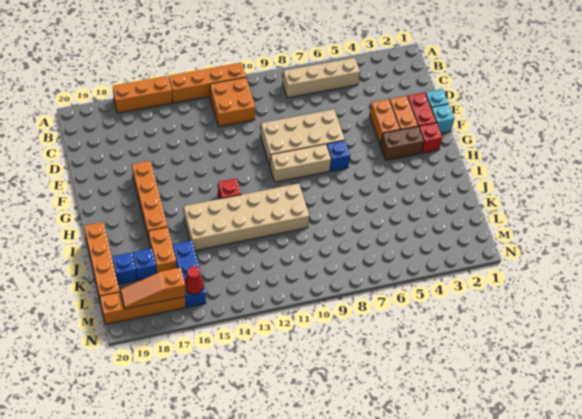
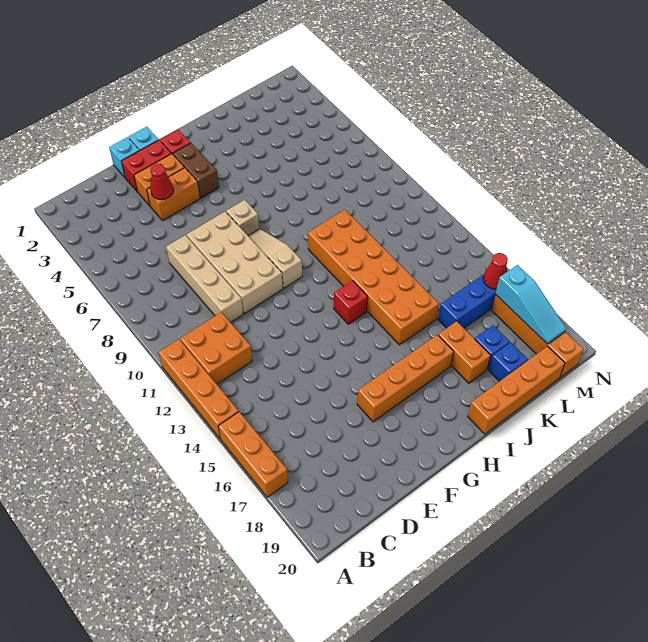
tan brick B5:B8 level 1 -> tan brick D7:D10 level 1
none -> red cone E4 level 2
blue brick G7 level 1 -> tan brick G7 level 1
tan brick G8:G10 level 1 -> tan slope G8:G10 level 1 top 10
tan brick I10:J15 level 1 -> orange brick I10:J15 level 1
orange brick J17:K17 level 1 -> orange brick J17:J18 level 1
orange slope M17:M19 level 2 top 17 -> cyan slope M17:M19 level 2 top 17

